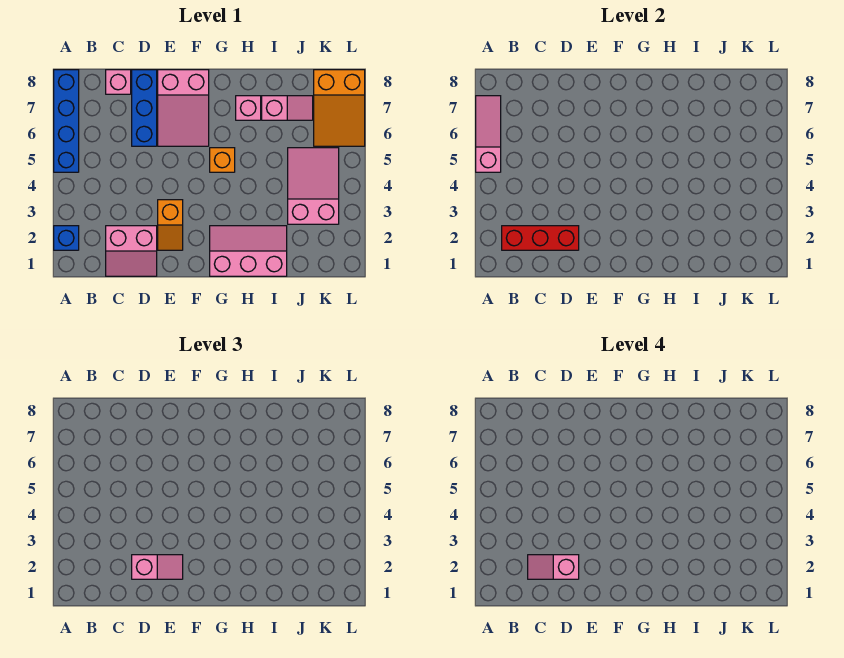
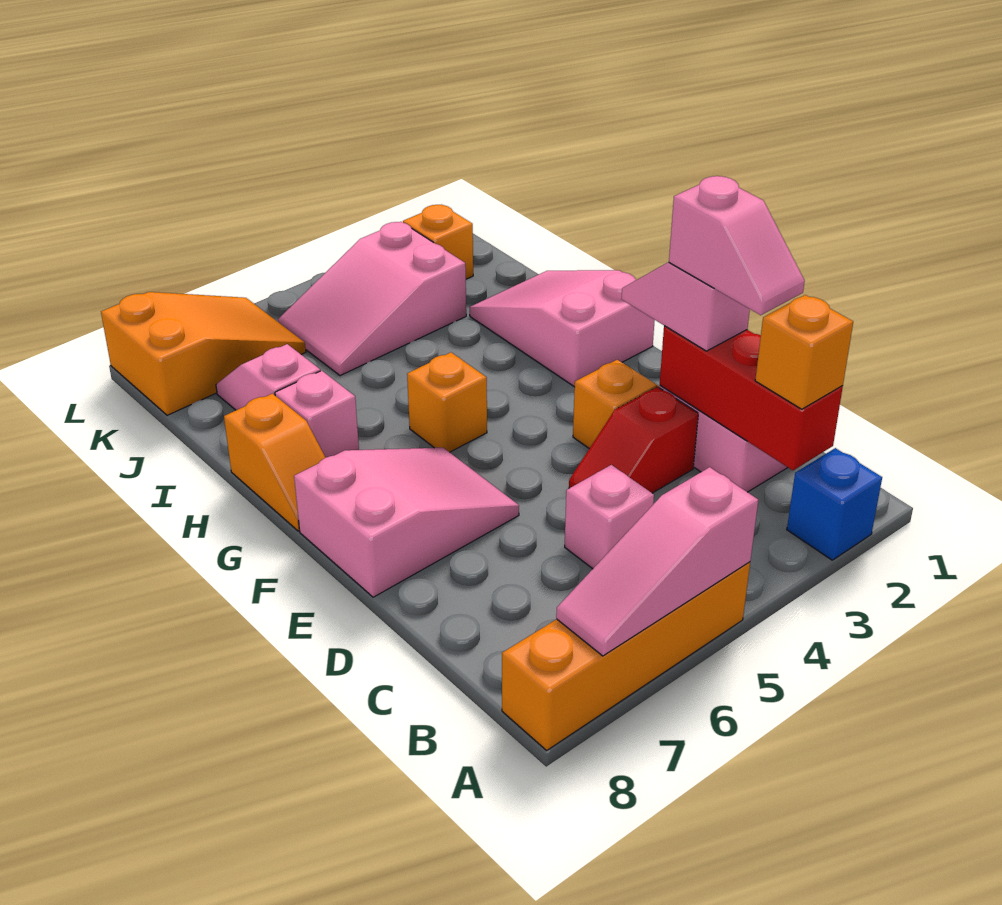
blue brick A5:A8 level 1 -> orange brick A5:A8 level 1
none -> orange brick B2 level 3
pink brick C8 level 1 -> pink brick C5 level 1
none -> red slope D3:D4 level 1 top 3
blue brick D6:D8 level 1 -> none
pink slope G1:I2 level 1 top 1 -> pink slope G1:I2 level 1 top G
none -> orange slope G8:H8 level 1 top H
none -> orange brick K2 level 1

